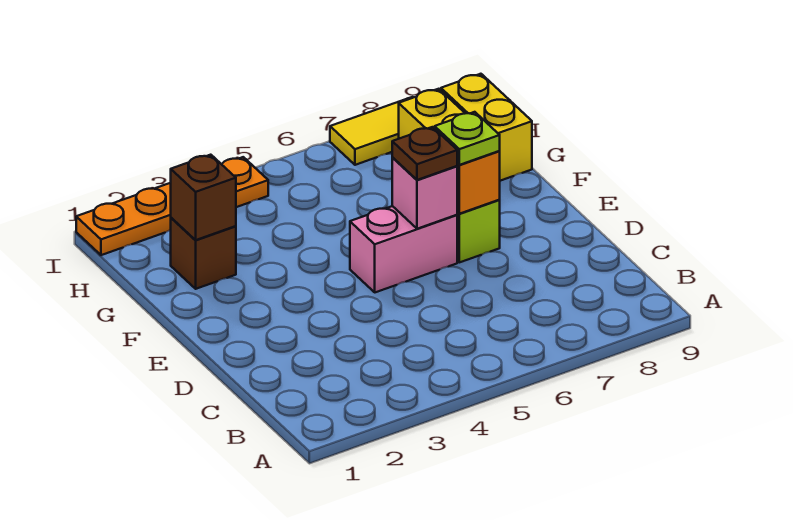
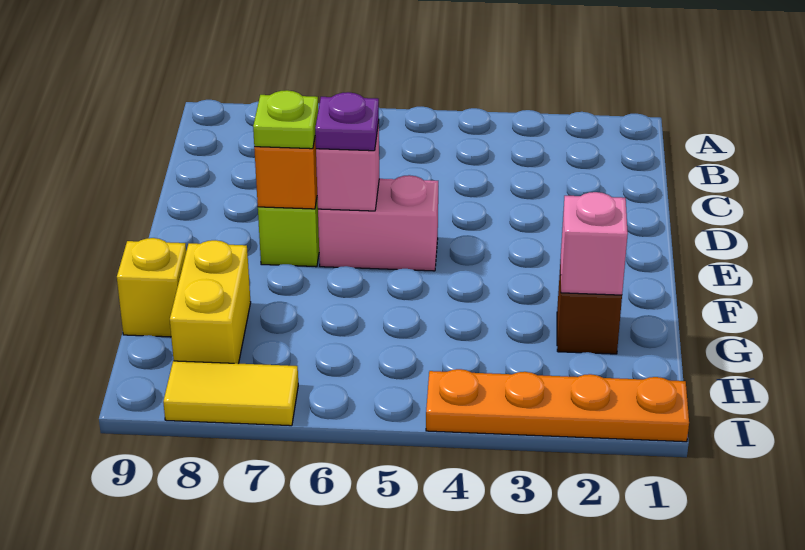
brown plate E6 level 3 -> purple plate E6 level 3
brown brick G2 level 2 -> pink brick G2 level 2
yellow brick G9:H9 level 1 -> yellow brick G9 level 1

